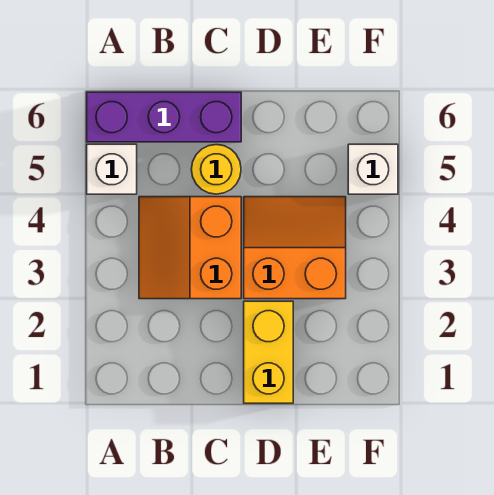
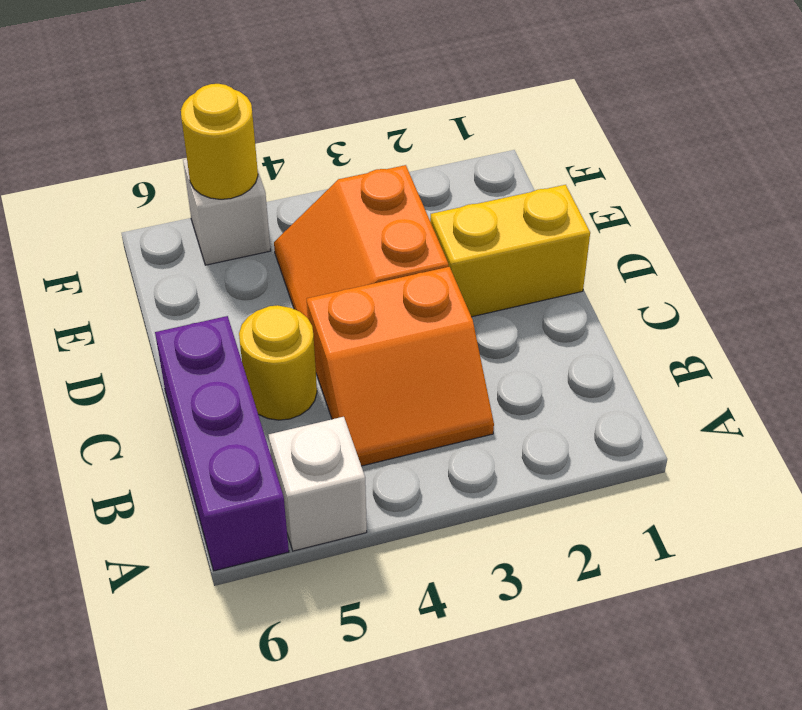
none -> yellow round brick F5 level 2

